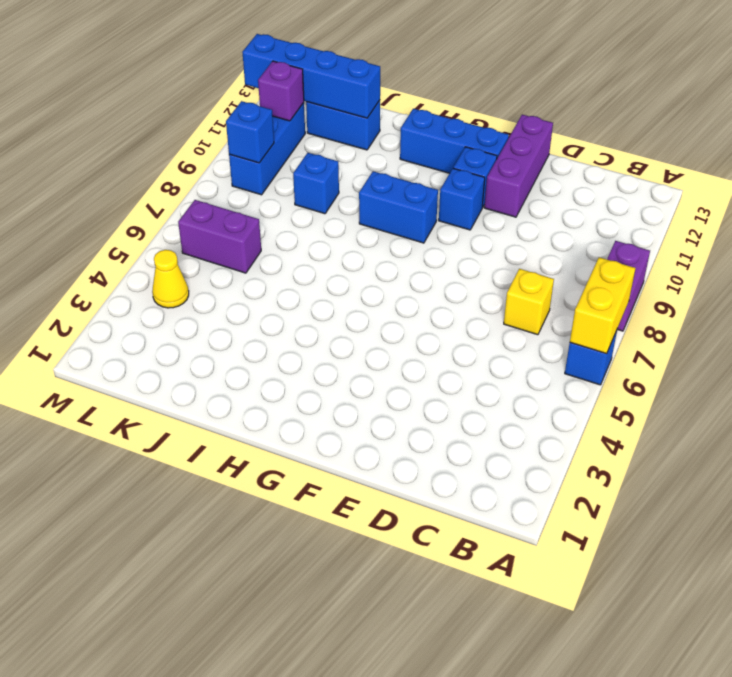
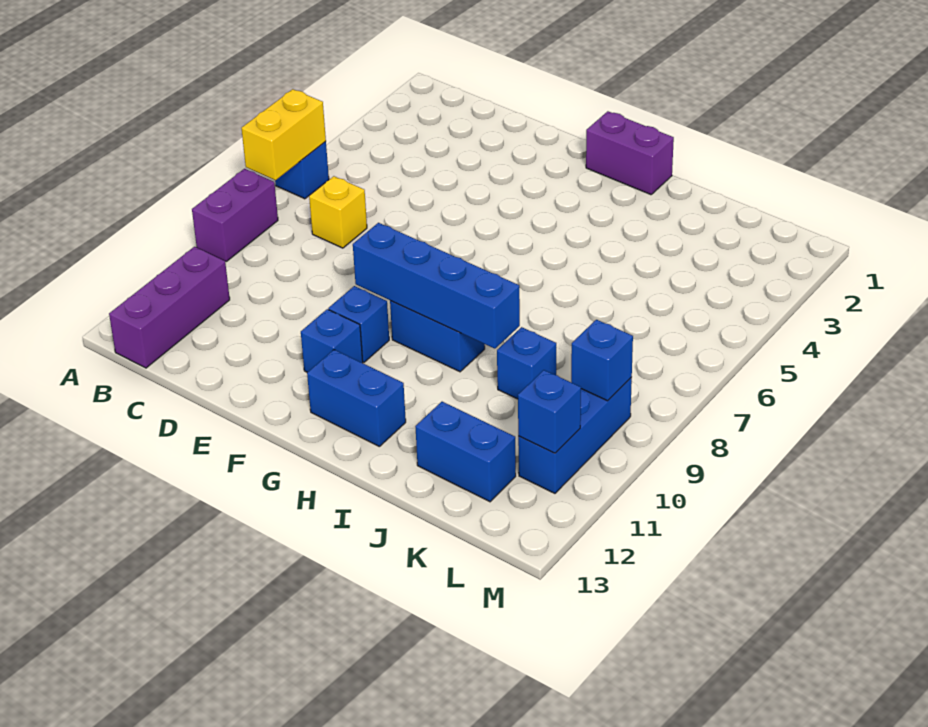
purple brick E11:E13 level 1 -> purple brick B11:B13 level 1
blue brick F12:H12 level 1 -> blue brick G12:H12 level 1
blue brick J12:M12 level 2 -> blue brick F9:I9 level 2
purple brick K6:L6 level 1 -> purple brick G1:H1 level 1
yellow cone L4 level 1 -> none
purple brick L11 level 2 -> blue brick L11 level 2

